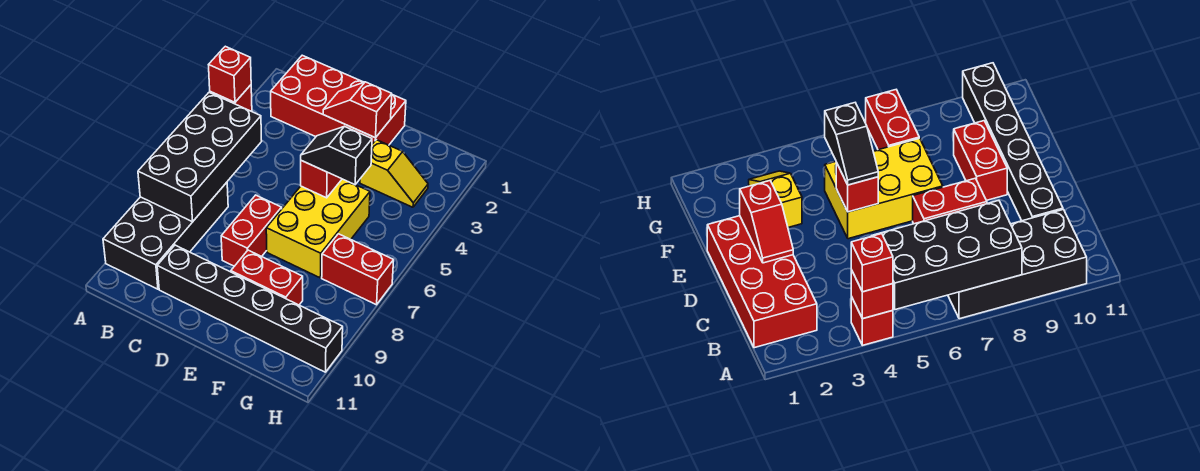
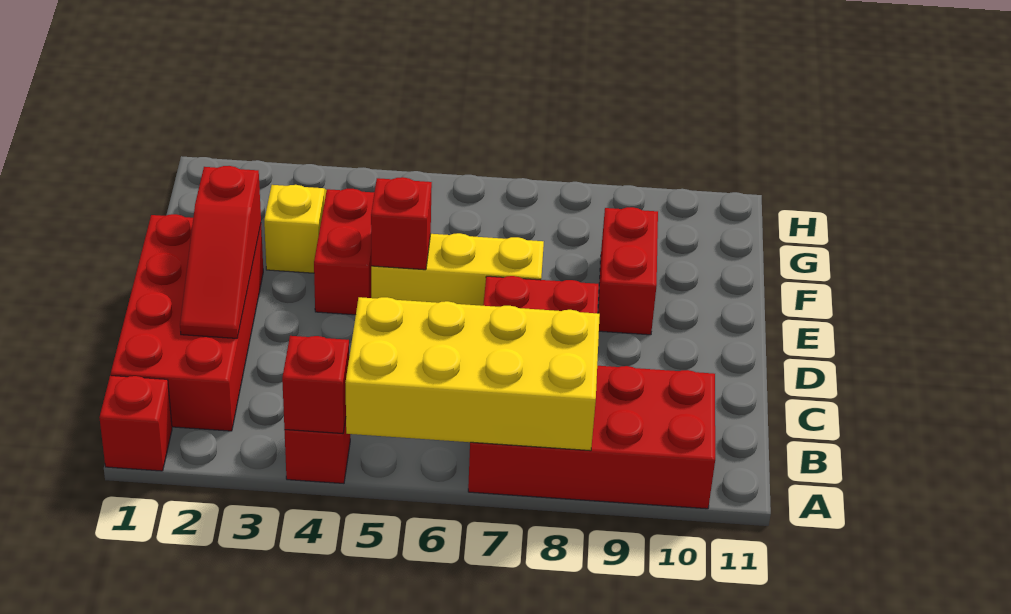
red brick A4 level 3 -> red brick A1 level 1
black brick A5:B8 level 2 -> yellow brick A5:B8 level 2
black brick A7:B10 level 1 -> red brick A7:B10 level 1
black brick C10:H10 level 1 -> none
red slope D2:E2 level 2 top E -> red slope C2:E2 level 2 top E
yellow brick E5:F7 level 1 -> yellow brick E5:E7 level 1
black slope E5:F5 level 3 top F -> none
red brick G7:H7 level 1 -> red brick E4:F4 level 1

